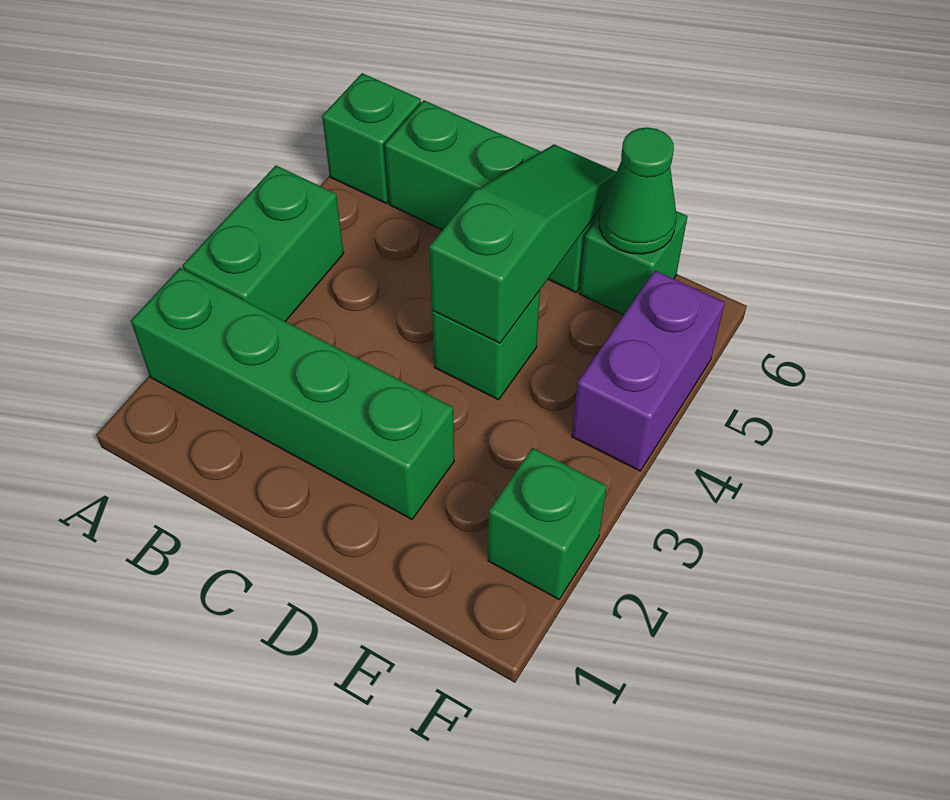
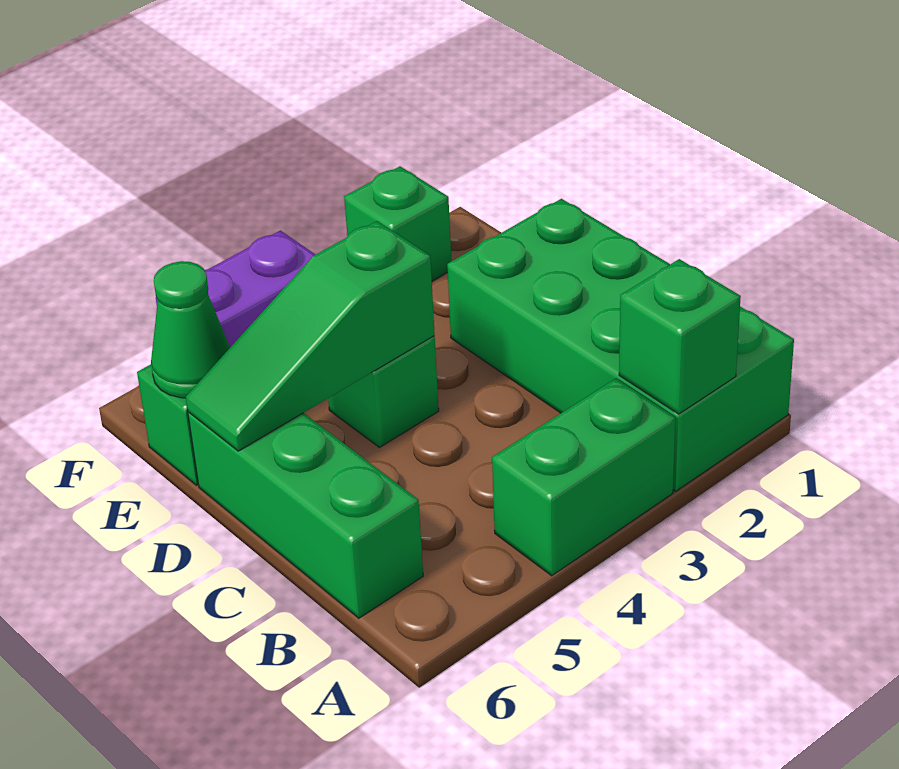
green brick A2:D2 level 1 -> green brick A1:D2 level 1
green brick A6 level 1 -> green brick A2 level 2

